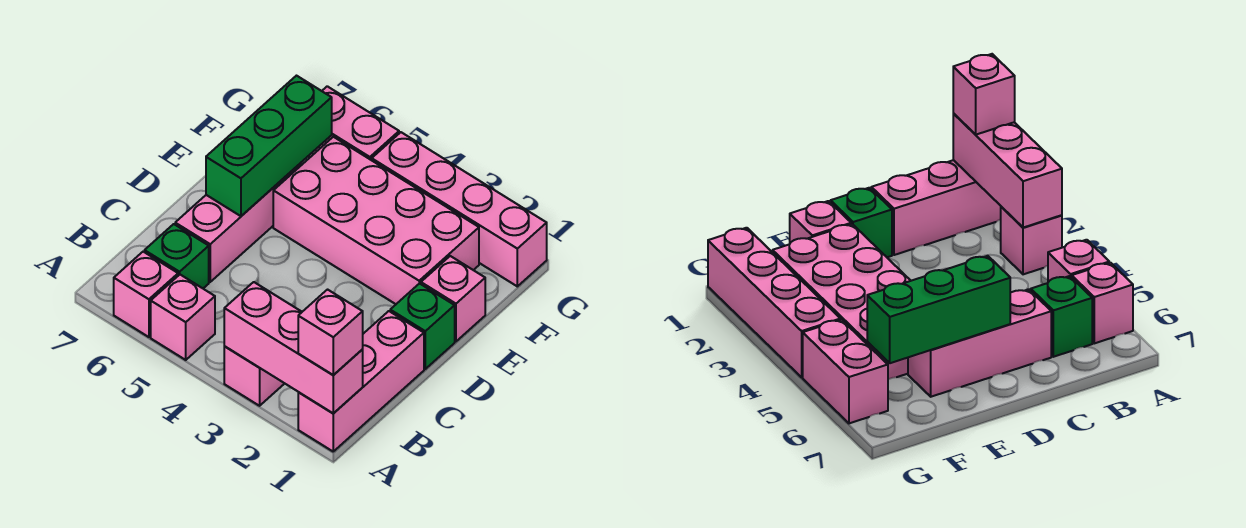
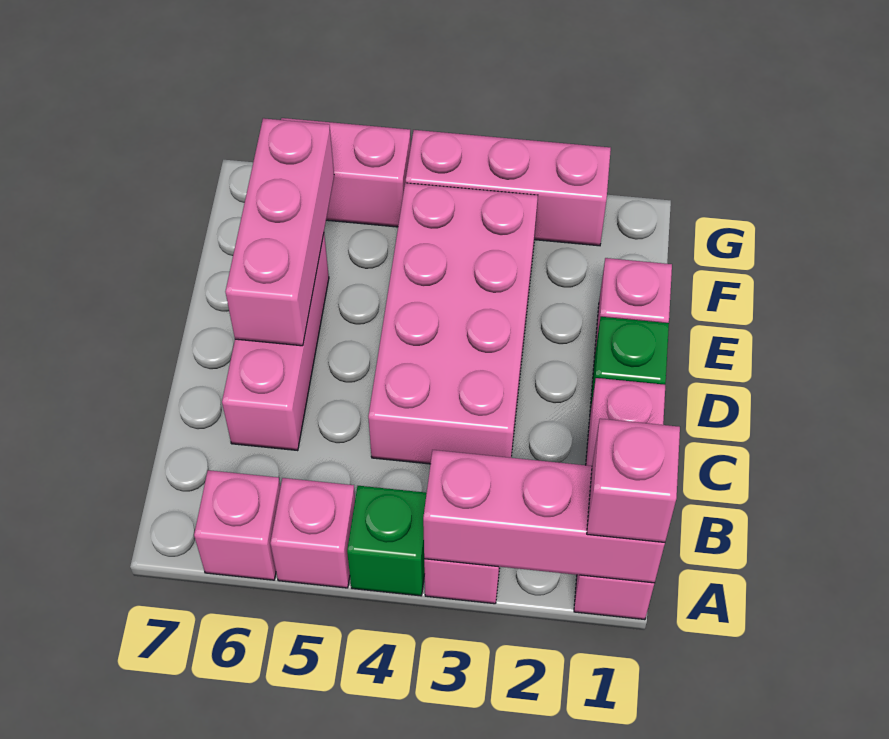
green brick B6 level 1 -> green brick A4 level 1
green brick D6:F6 level 2 -> pink brick D6:F6 level 2
pink brick E2:F5 level 1 -> pink brick C3:F4 level 1
pink brick G1:G4 level 1 -> pink brick G2:G4 level 1

